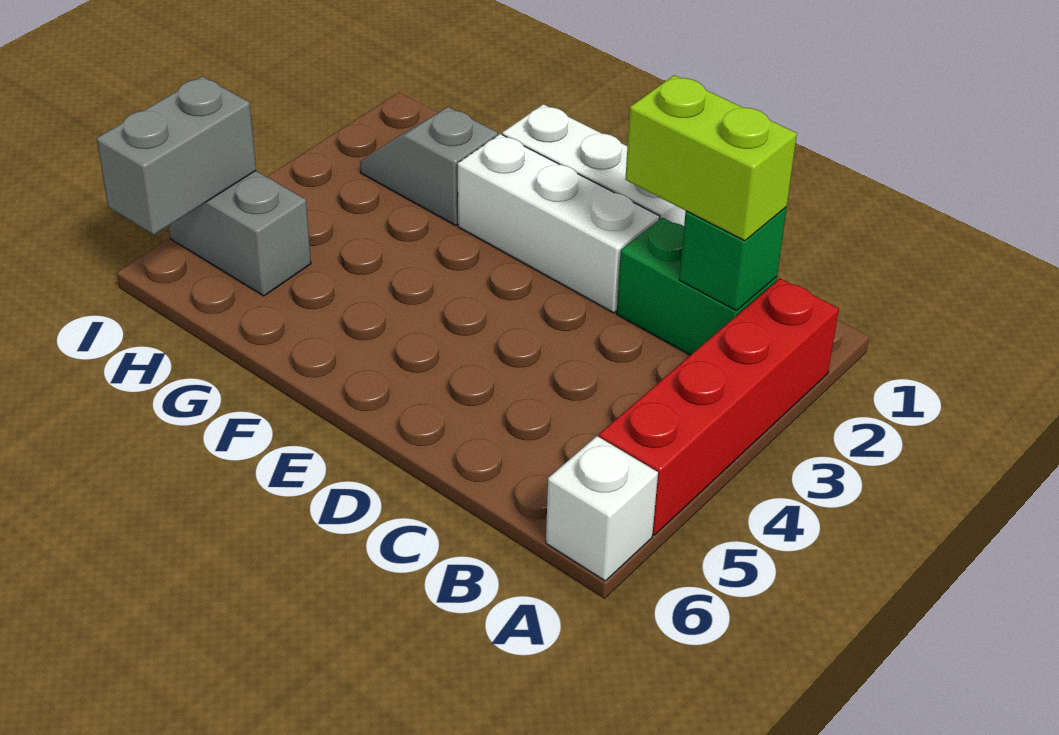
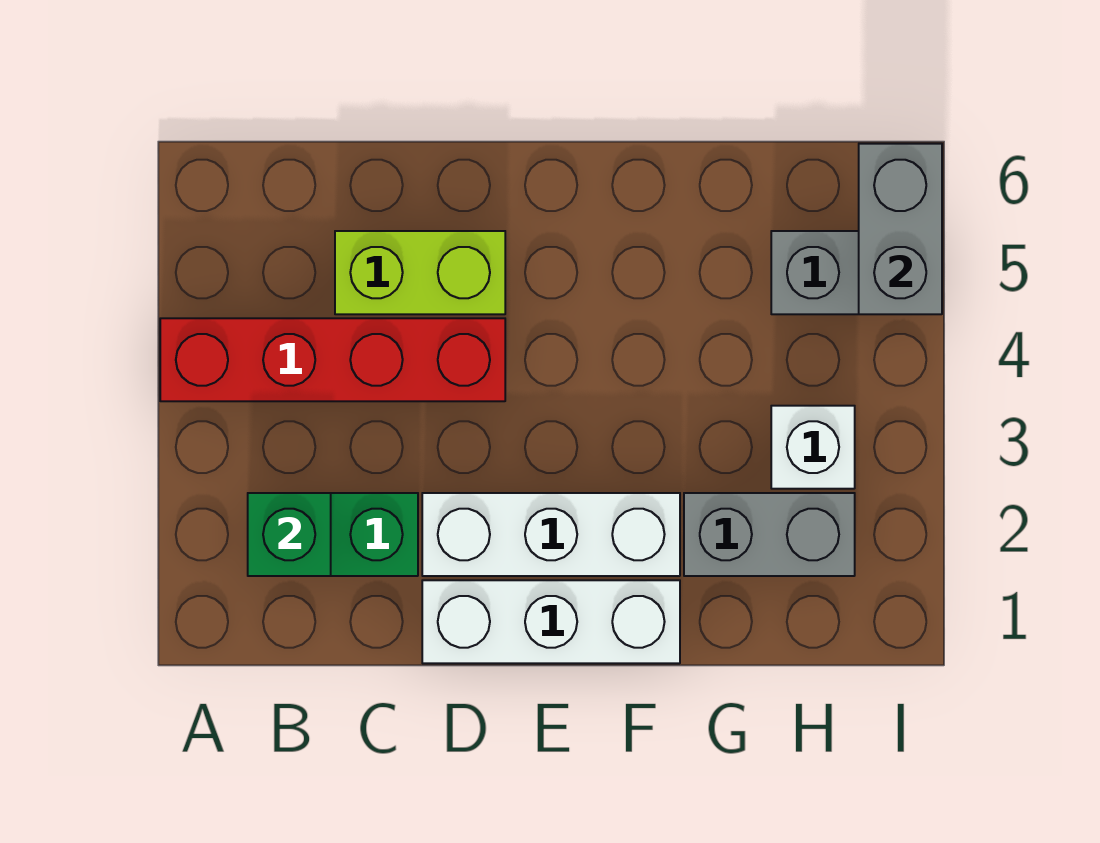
red brick A2:A5 level 1 -> red brick A4:D4 level 1
white brick A6 level 1 -> white brick H3 level 1
lime brick B2:C2 level 3 -> lime brick C5:D5 level 1
grey slope G2:H2 level 1 top G -> grey brick G2:H2 level 1

